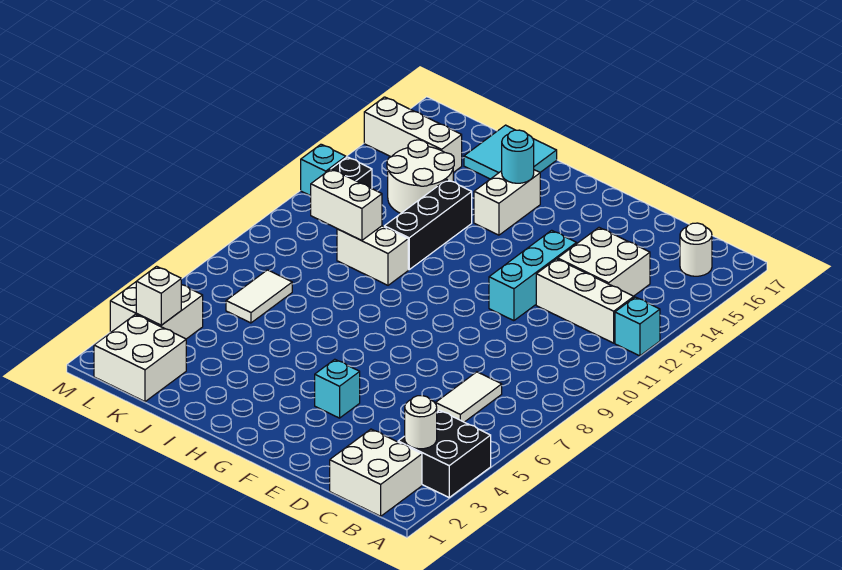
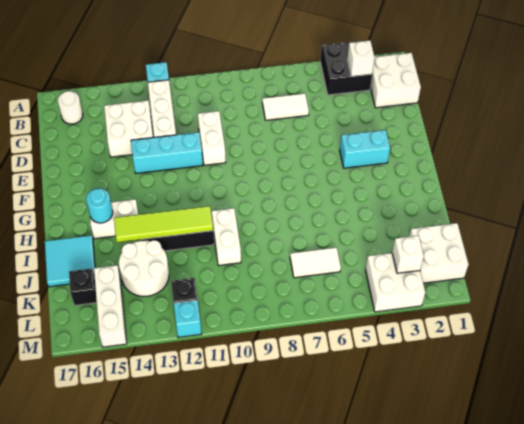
white round brick B3 level 2 -> white brick B3 level 2
cyan brick F4 level 1 -> cyan brick F3:F4 level 1
none -> lime tile I11:I14 level 2
white brick J10:K10 level 2 -> white brick D10:E10 level 1
none -> black brick K16 level 1

